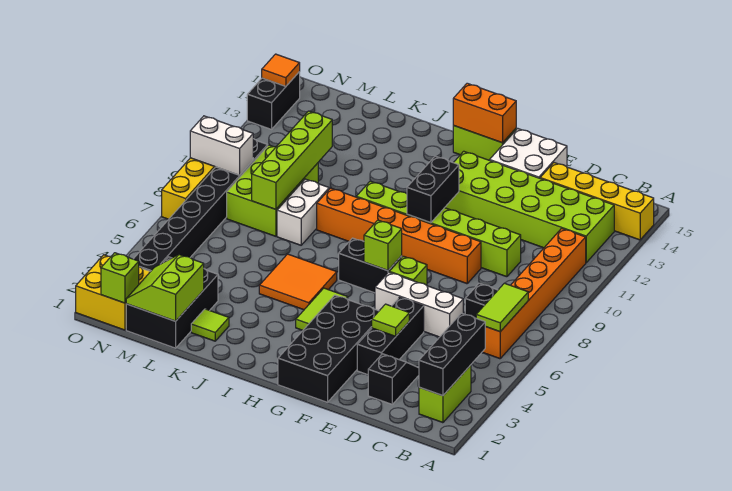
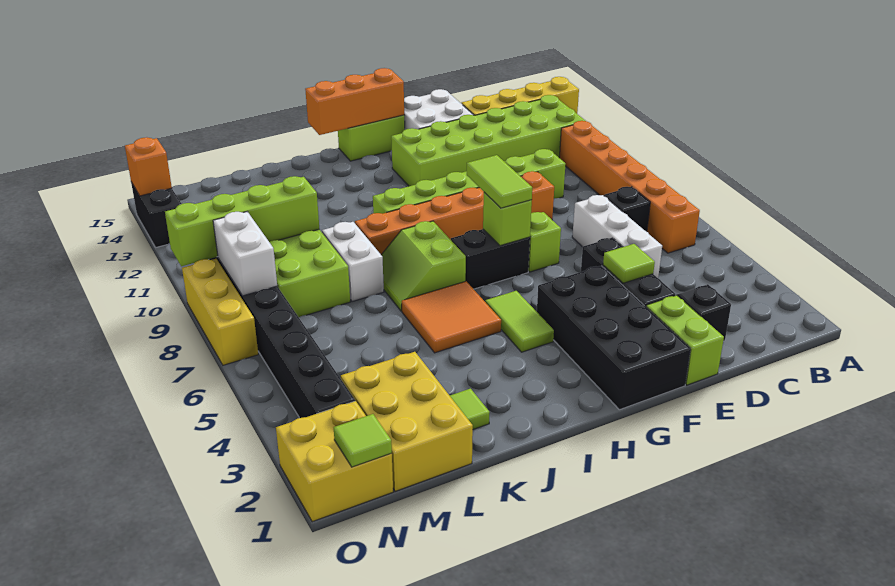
lime brick B2:B3 level 1 -> lime brick E1:E2 level 1
black brick B2:B4 level 2 -> none
lime tile B6:B7 level 2 -> lime tile G7:G8 level 3
white brick D6:F6 level 1 -> white brick D5:D7 level 1
black brick G10:G11 level 2 -> none
orange brick G15:H15 level 2 -> orange brick G15:I15 level 2
black brick L1:M3 level 1 -> yellow brick L1:M3 level 1
lime slope L1:M2 level 2 top L -> lime slope I7:J8 level 1 top I
lime brick L8:L11 level 2 -> lime brick L10:O10 level 2
lime brick N1 level 2 -> lime tile N1 level 2
white brick N9:O9 level 2 -> white brick N8:N9 level 2
orange tile O14 level 2 -> orange brick O14 level 2

